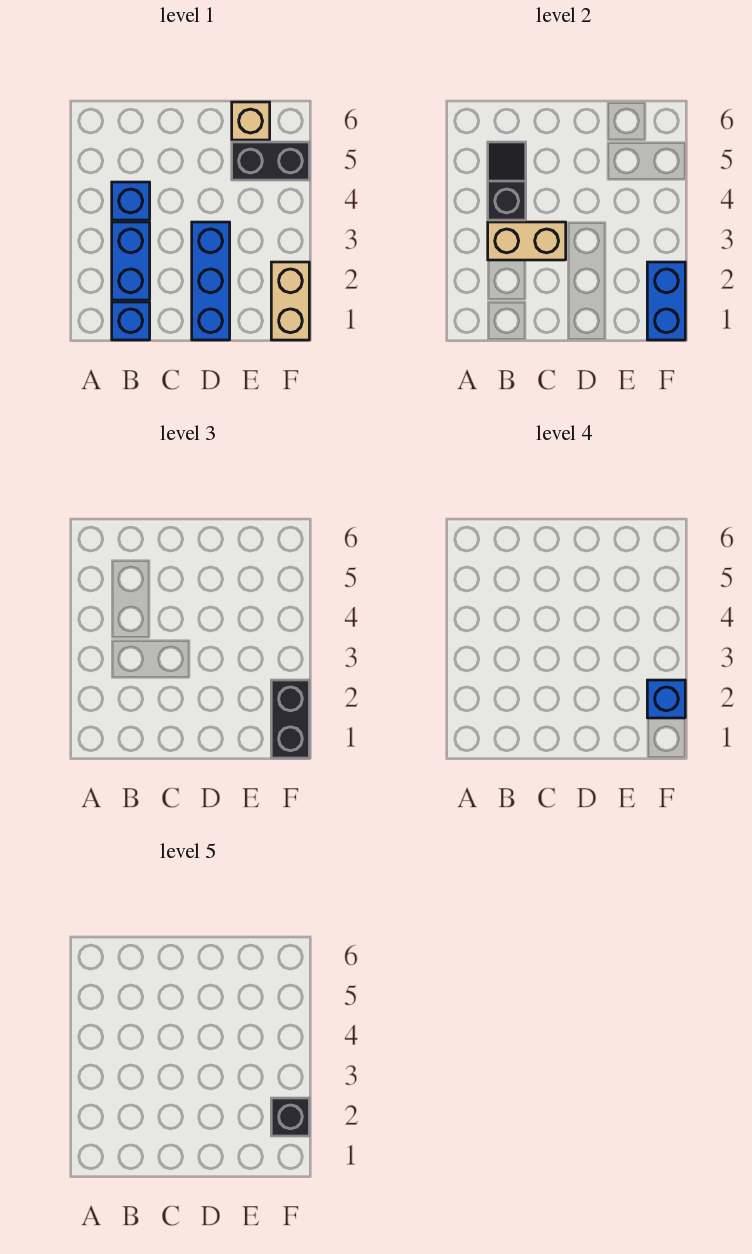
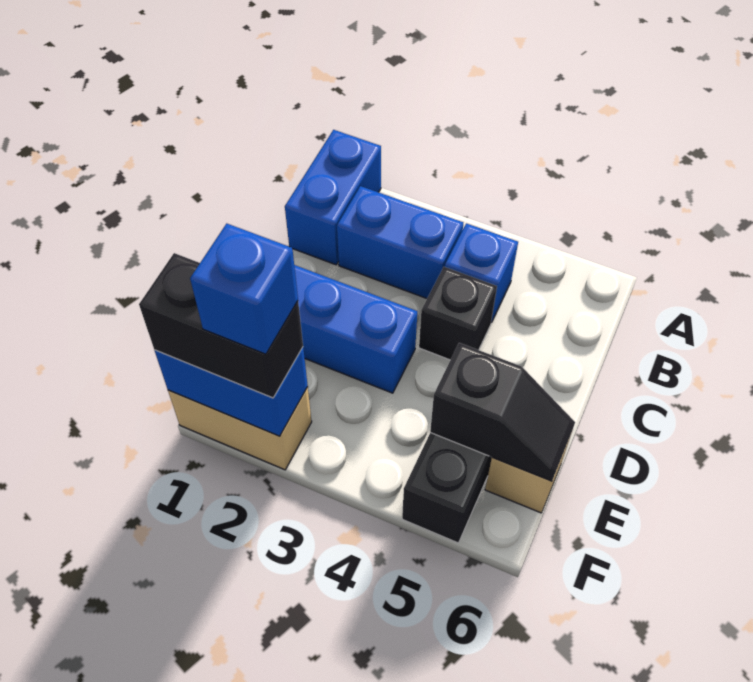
blue brick B1 level 1 -> blue brick A1:B1 level 1
tan brick B3:C3 level 2 -> none
black slope B4:B5 level 2 top 4 -> black slope E5:E6 level 2 top 5
black brick F2 level 5 -> black brick C4 level 1

